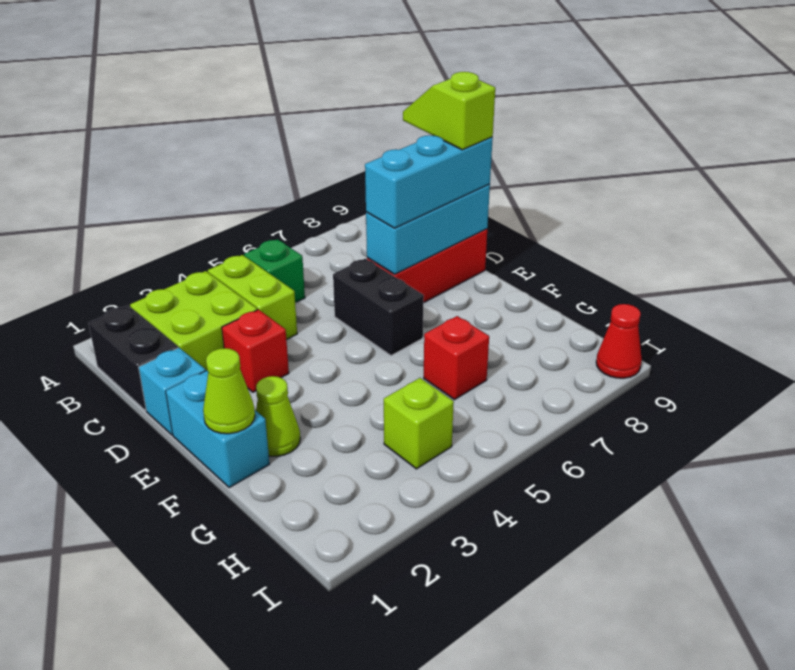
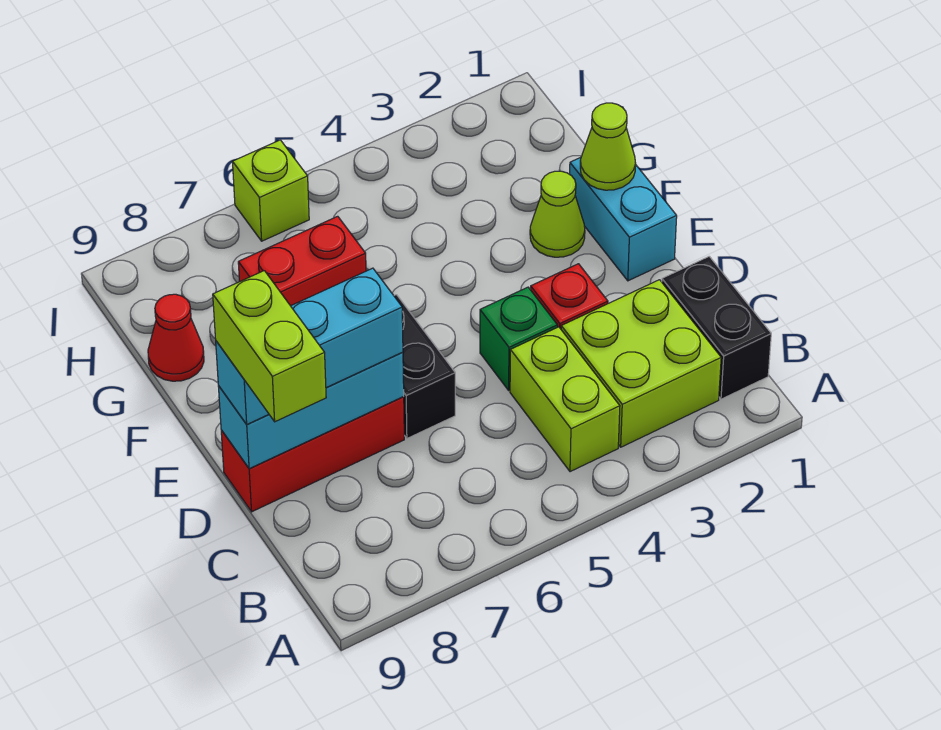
green brick B5 level 1 -> green brick D4 level 1
lime slope C9:D9 level 4 top D -> lime brick C9:D9 level 4
cyan brick D1 level 1 -> none
red brick G6 level 1 -> red brick G6:G7 level 1
lime brick H4 level 1 -> lime brick I6 level 1
red cone I9 level 1 -> red cone G9 level 1

